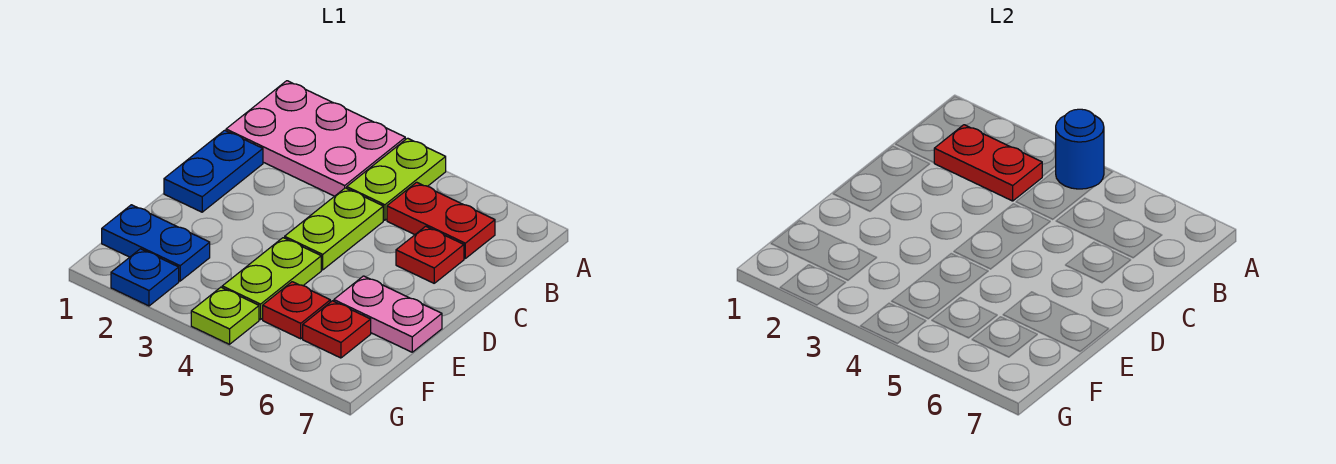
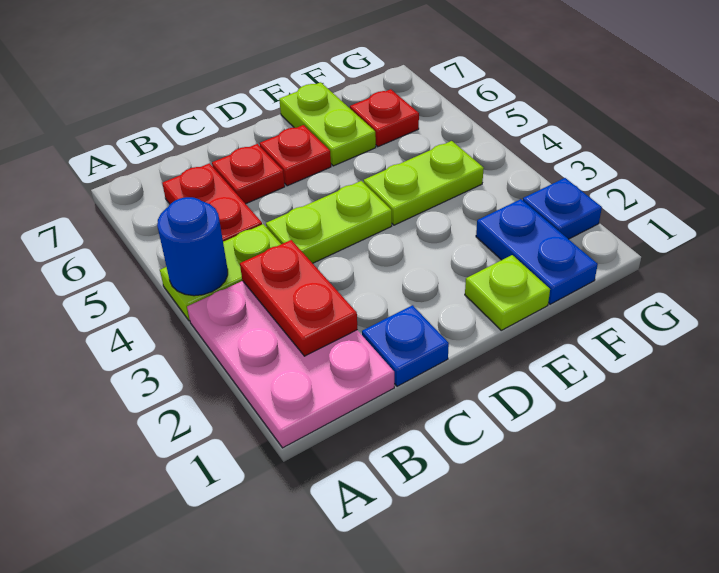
blue plate C1:D1 level 1 -> blue plate C1 level 1
pink plate E6:E7 level 1 -> lime plate E6:E7 level 1
red plate F5 level 1 -> red plate D6 level 1
lime plate G4 level 1 -> lime plate E1 level 1

